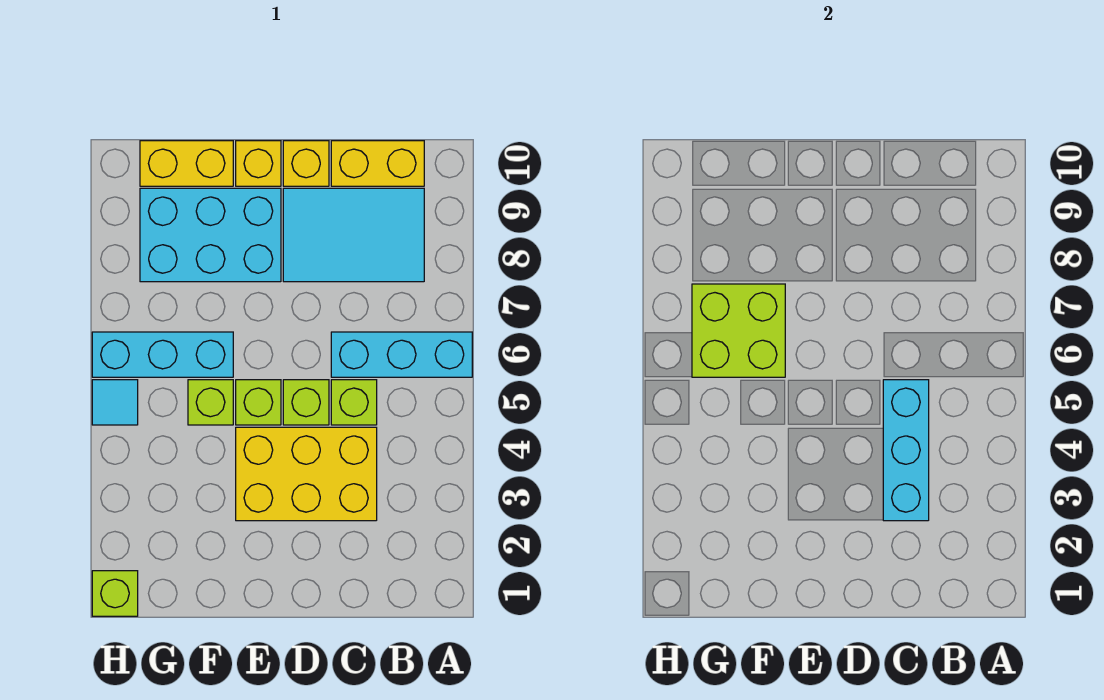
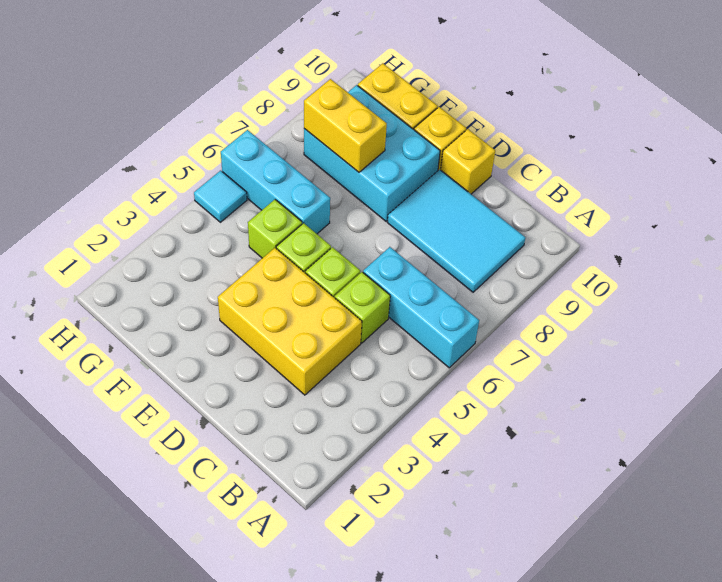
yellow brick B10:C10 level 1 -> yellow brick F8:G8 level 2
cyan brick C3:C5 level 2 -> none
lime brick F6:G7 level 2 -> none
lime brick H1 level 1 -> none

